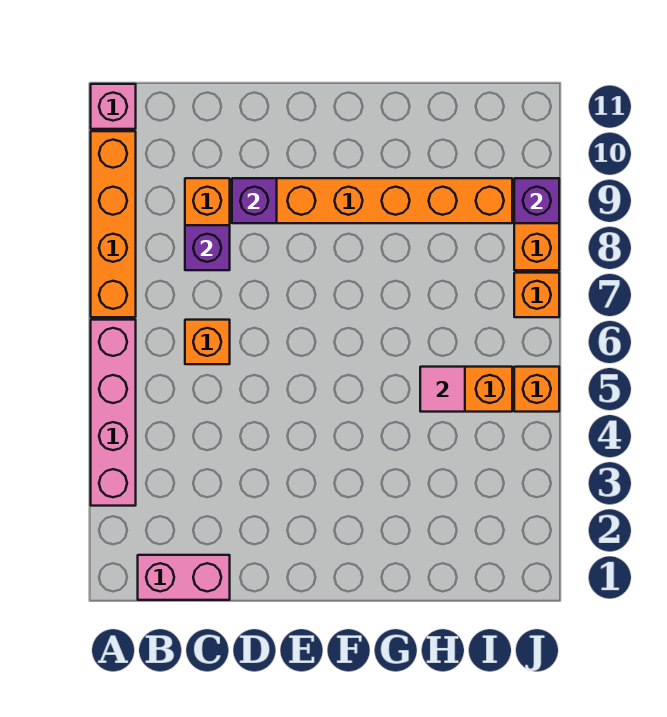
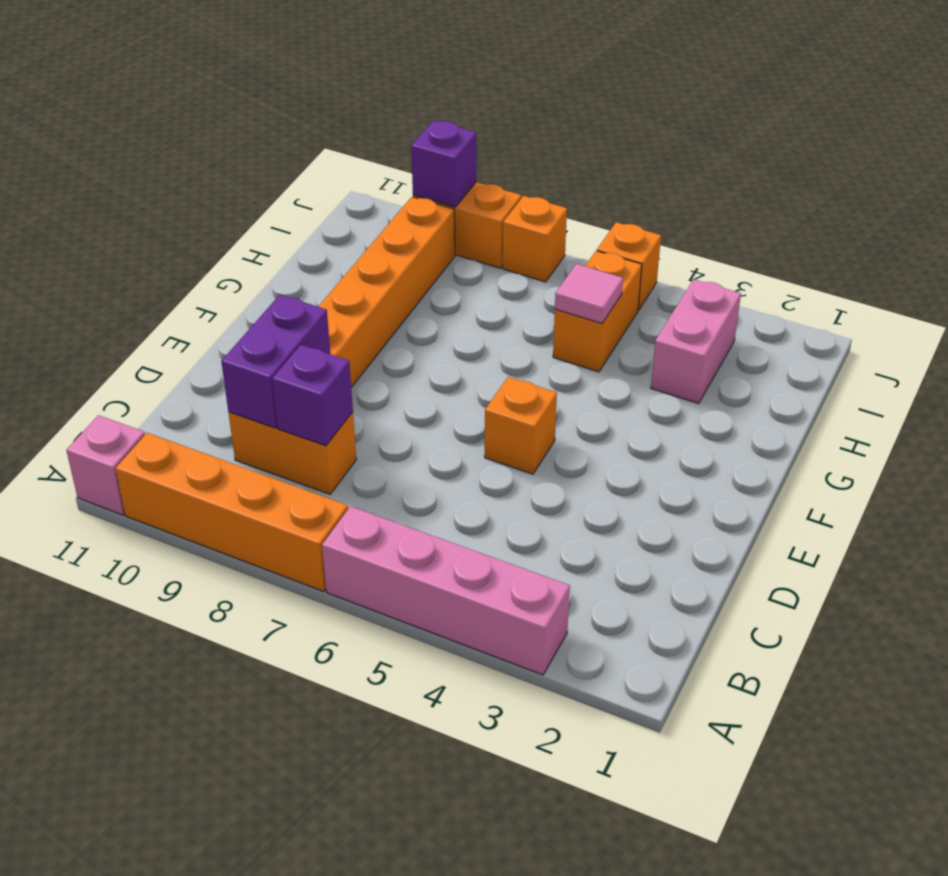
pink brick B1:C1 level 1 -> pink brick H3:I3 level 1
orange brick C6 level 1 -> orange brick E5 level 1
purple brick D9 level 2 -> purple brick C9:D9 level 2

